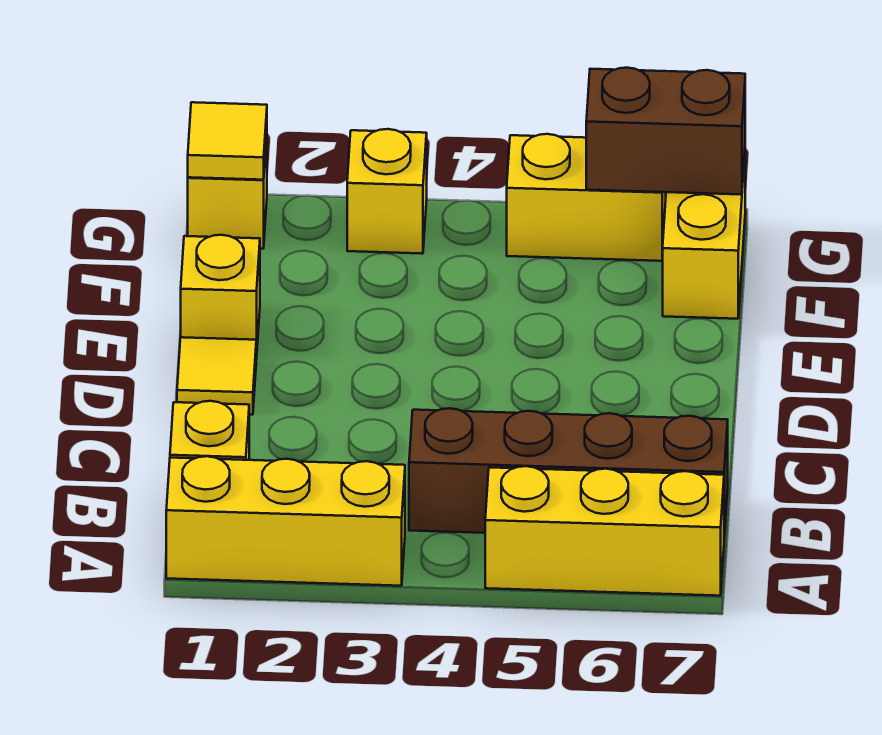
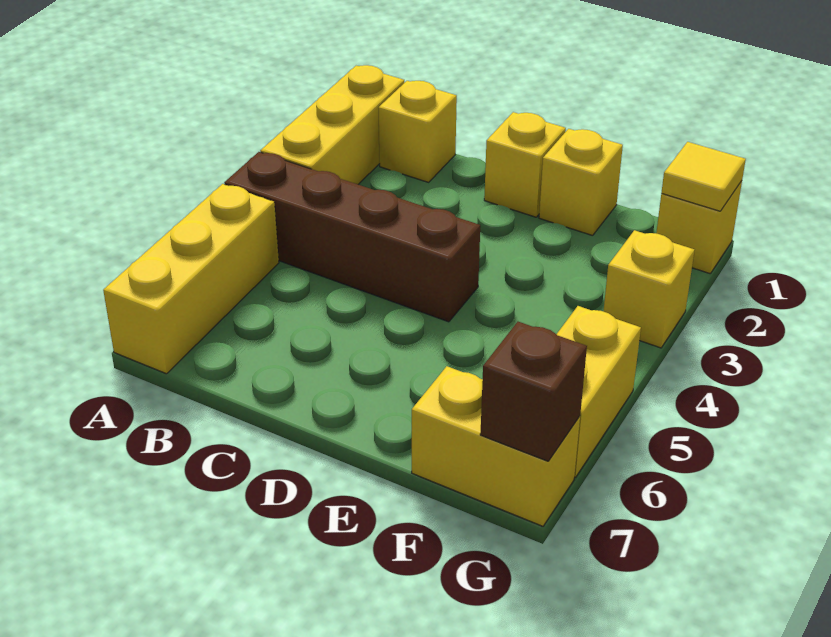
brown brick B4:B7 level 1 -> brown brick A4:D4 level 1
yellow tile D1 level 1 -> yellow brick D1 level 1
brown brick G6:G7 level 2 -> brown brick G7 level 2

